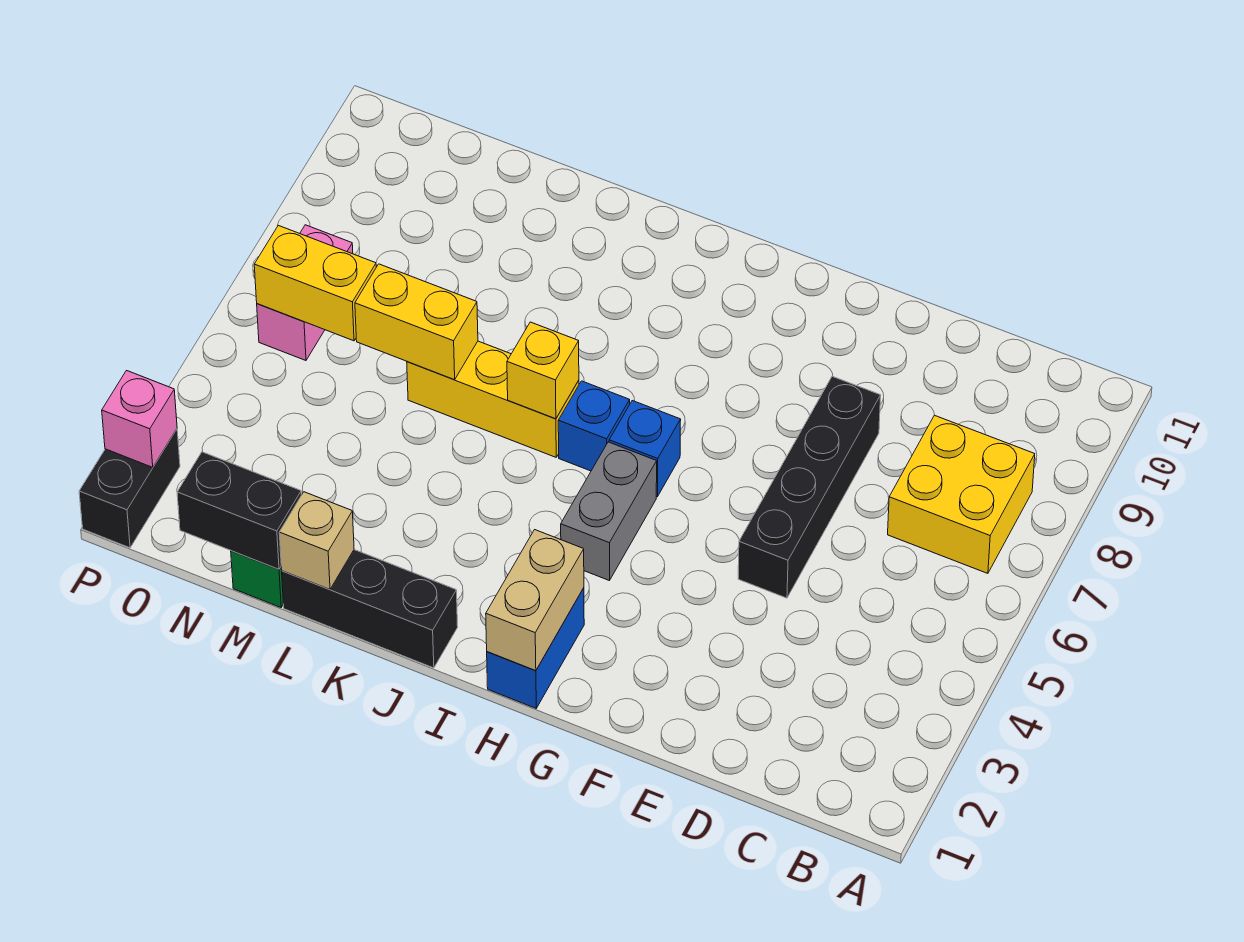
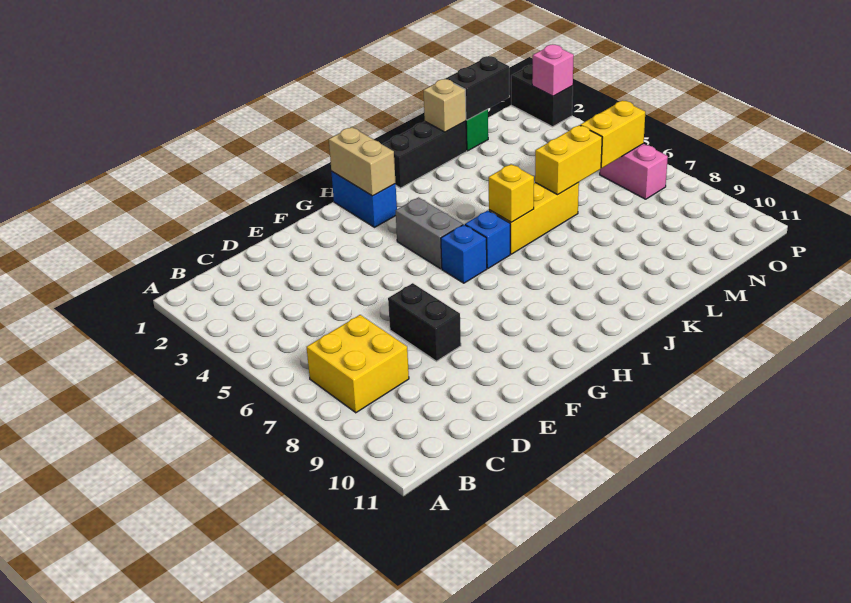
black brick E5:E8 level 1 -> black brick E7:E8 level 1

